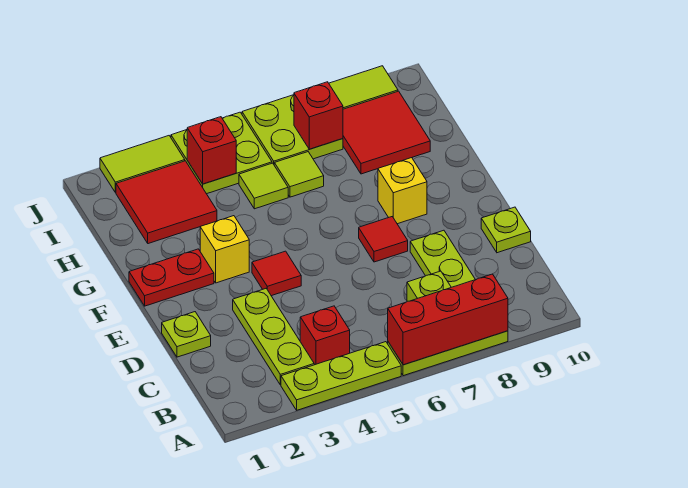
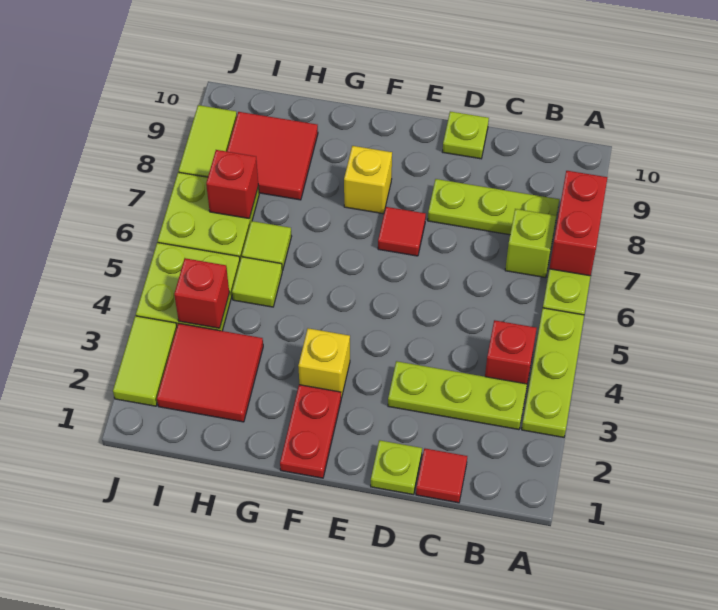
red brick A6:A8 level 2 -> red brick A7:A8 level 2
red tile E4 level 1 -> red tile C1 level 1

